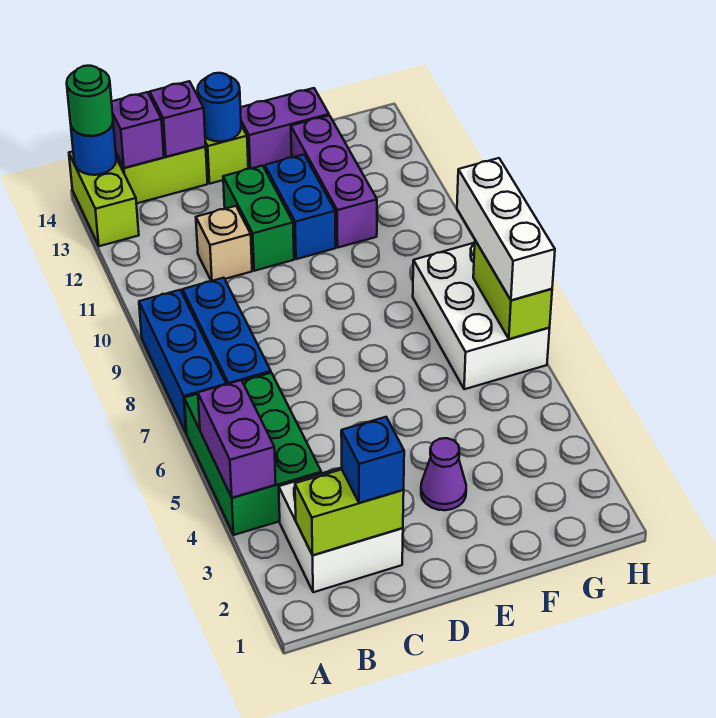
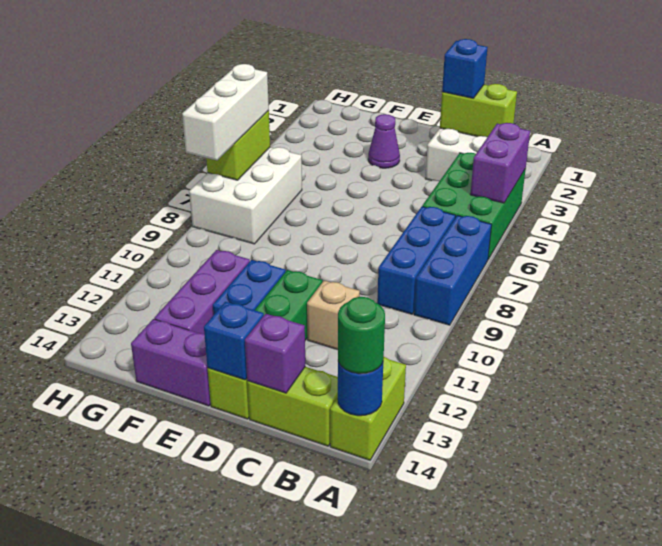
purple brick B14 level 2 -> none
blue round brick D14 level 2 -> blue brick D14 level 2

